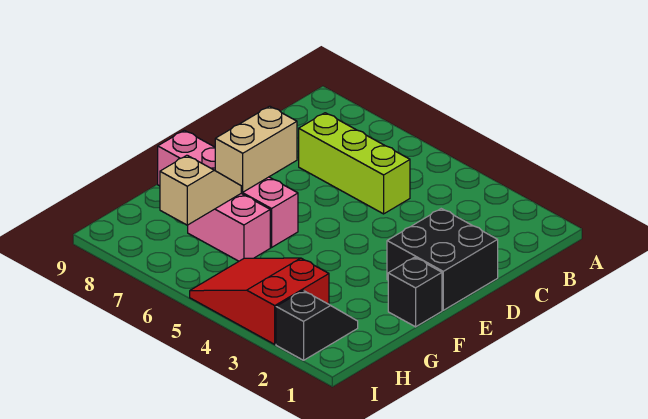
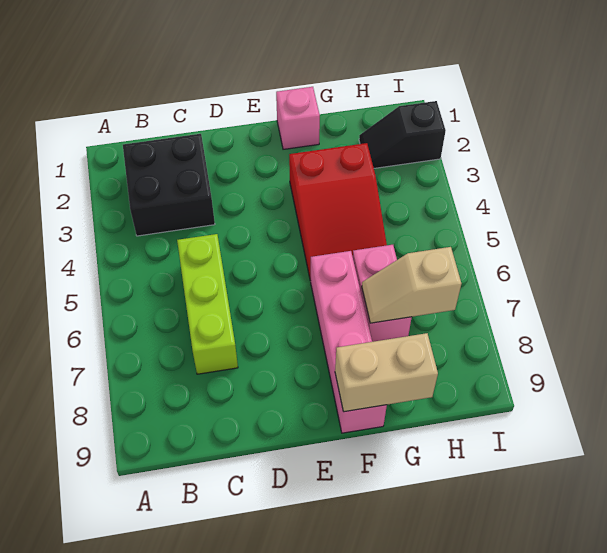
black brick D1:E2 level 1 -> black brick B2:C3 level 1
tan brick E7:F7 level 2 -> tan brick F9:G9 level 2
black brick F1 level 1 -> pink brick F1 level 1
red slope H3:I5 level 1 top 3 -> red slope F3:G5 level 1 top 3

